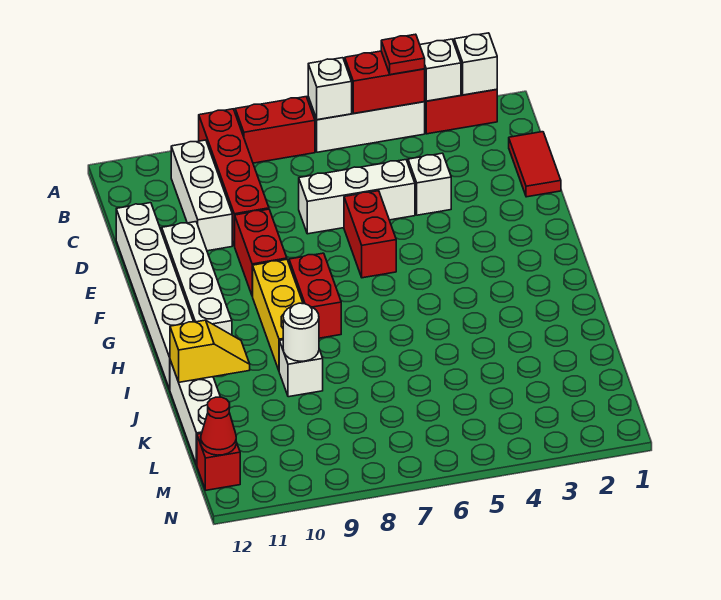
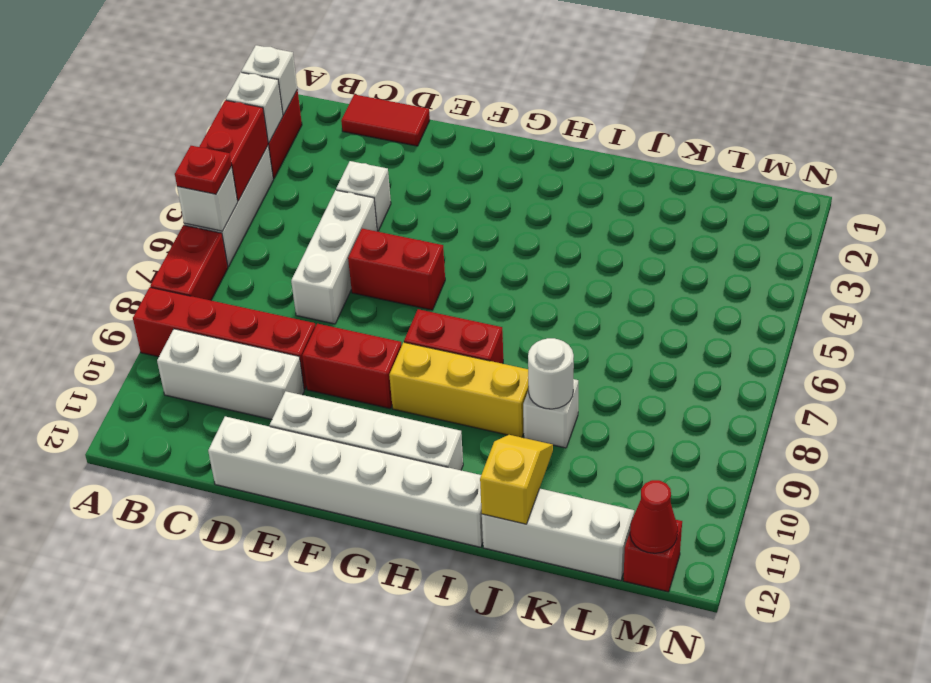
red plate A4 level 3 -> red plate A6 level 3

